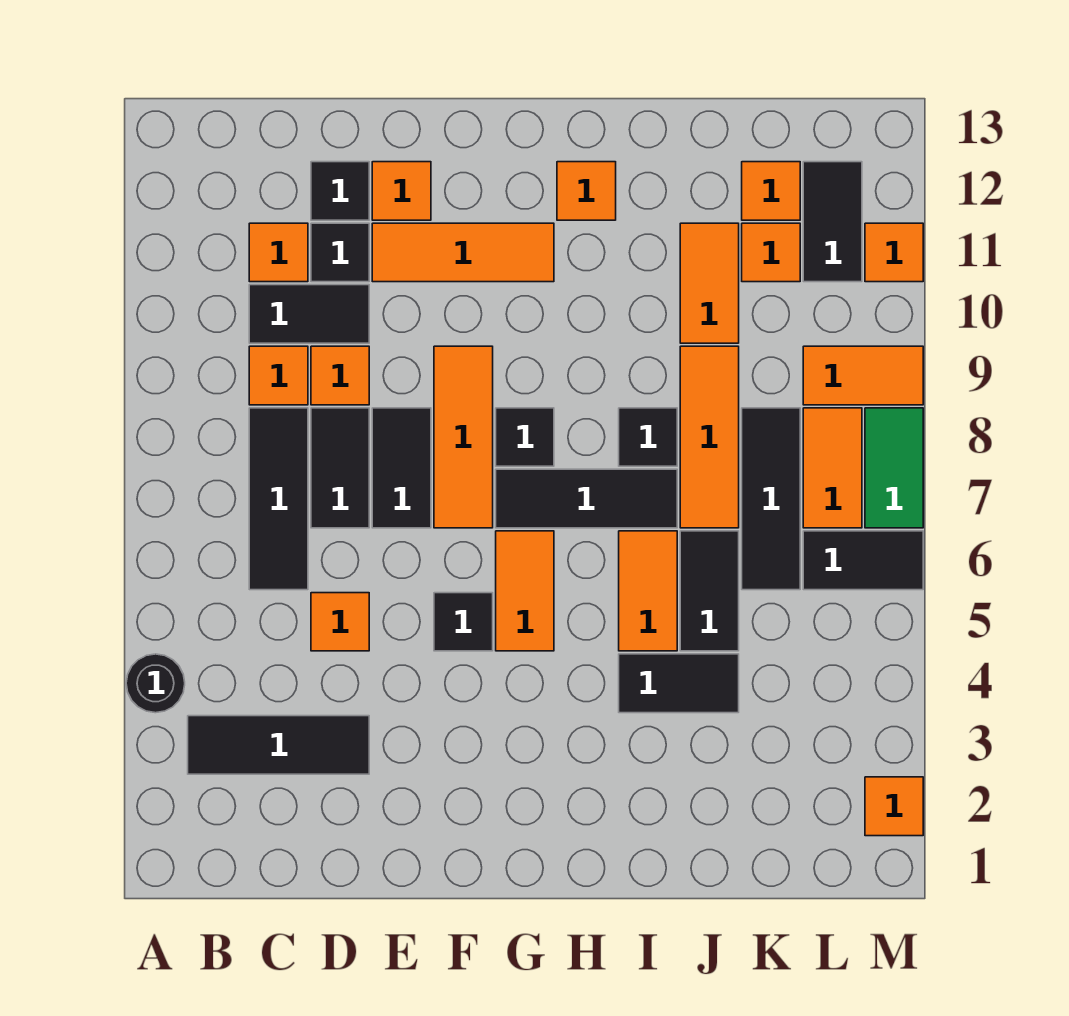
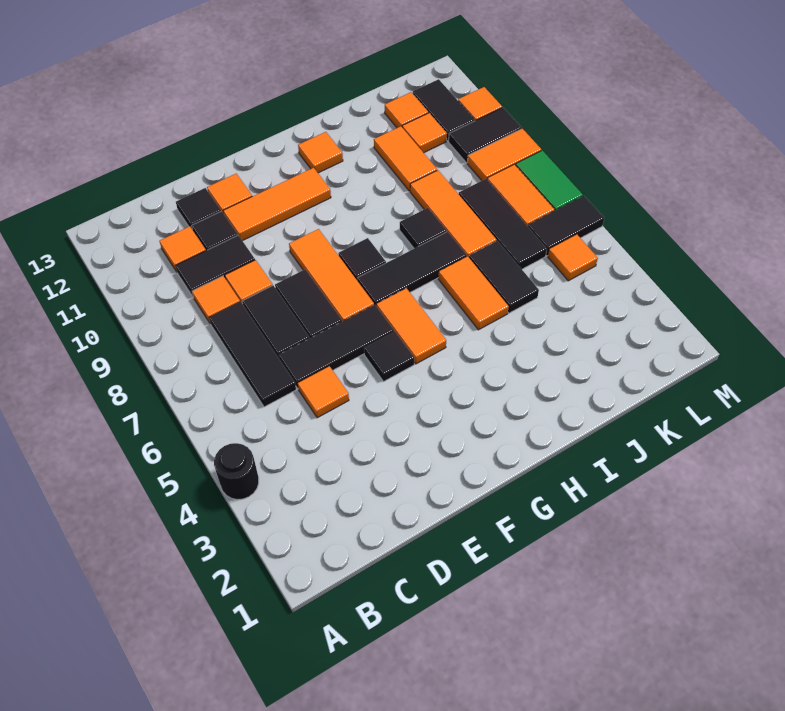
black tile B3:D3 level 1 -> black tile D6:F6 level 1
black tile I4:J4 level 1 -> black tile L10:M10 level 1
orange tile M2 level 1 -> orange tile L5 level 1

